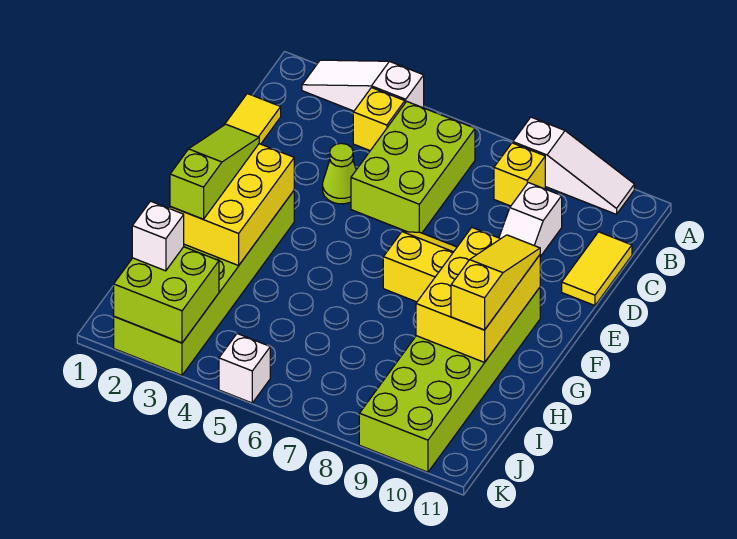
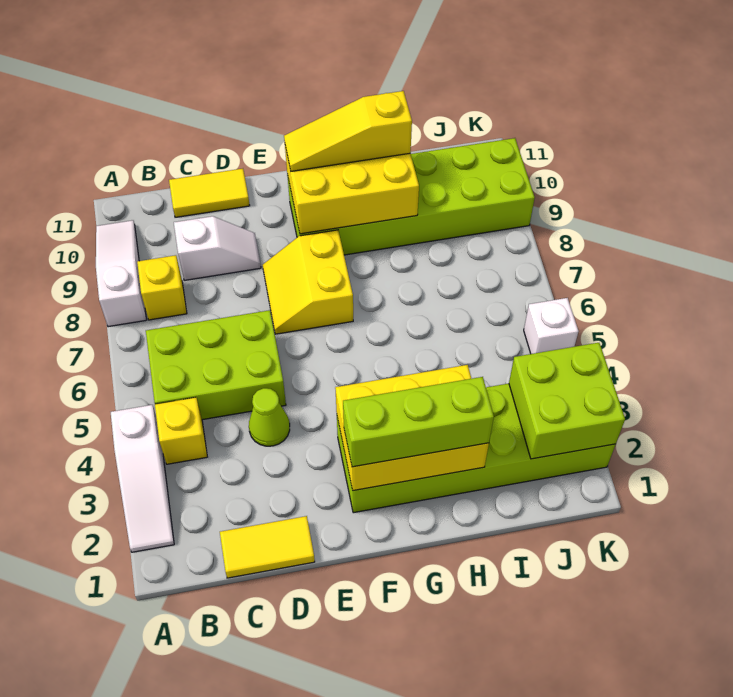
lime slope F2:H2 level 3 top H -> lime brick F2:H2 level 3
white brick J2 level 3 -> none

